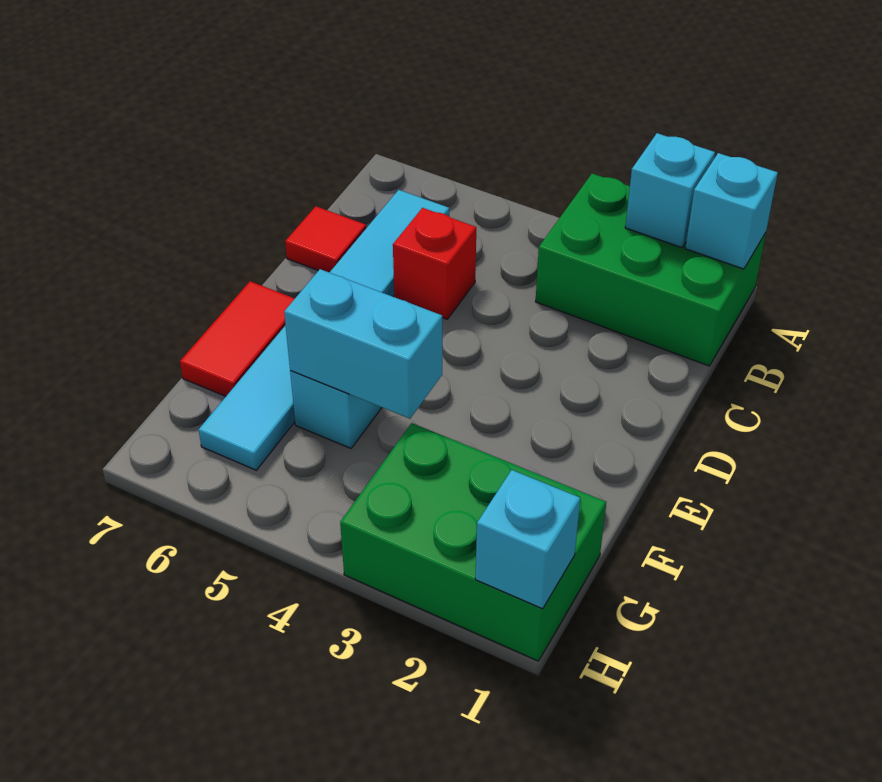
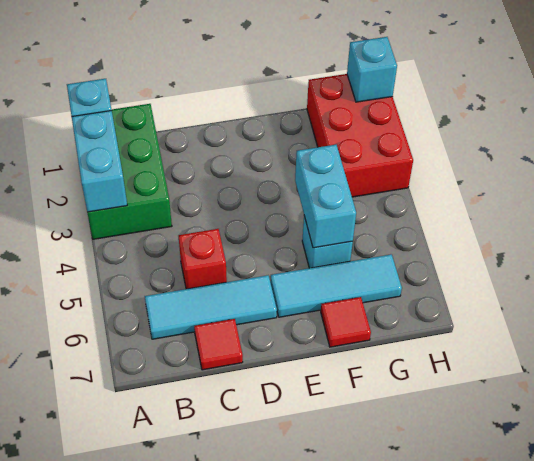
cyan brick A2 level 2 -> cyan brick A2:A3 level 2
red tile E7:F7 level 1 -> red tile F7 level 1
green brick G1:H3 level 1 -> red brick G1:H3 level 1

